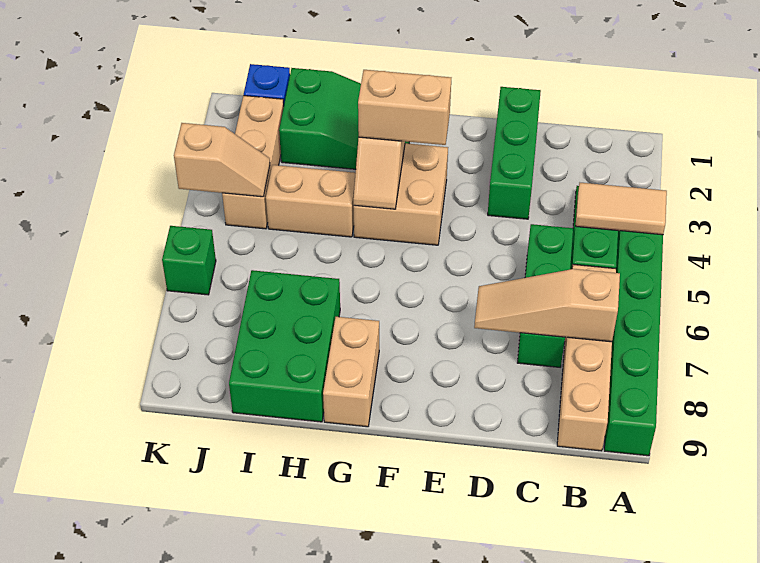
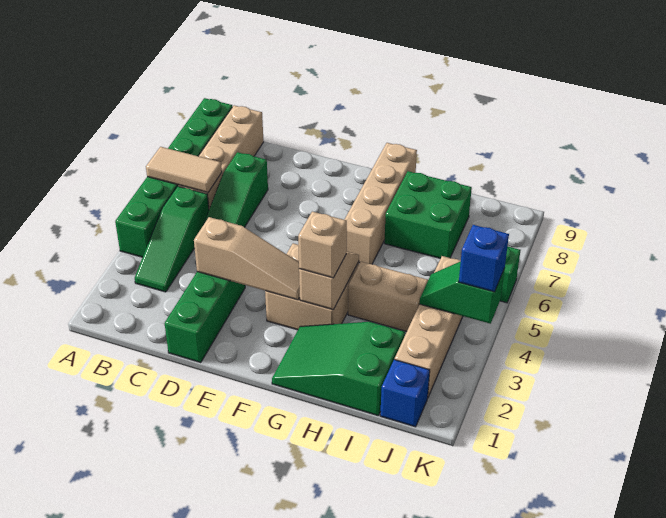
tan tile A4:B4 level 2 -> tan tile A6:B6 level 2
tan slope B7:D7 level 2 top B -> tan slope D3:F3 level 2 top D
green brick C5:C7 level 1 -> green slope C5:C7 level 1 top 7
tan brick F3:G3 level 3 -> tan brick G3 level 3
tan brick G8:G9 level 1 -> tan brick G6:G9 level 1
green brick H7:I9 level 1 -> green brick H7:I8 level 1
tan brick J2:J4 level 1 -> tan brick J2:J5 level 1
tan slope J4:K4 level 2 top K -> green slope J4:K4 level 2 top K
none -> blue brick K4 level 3

